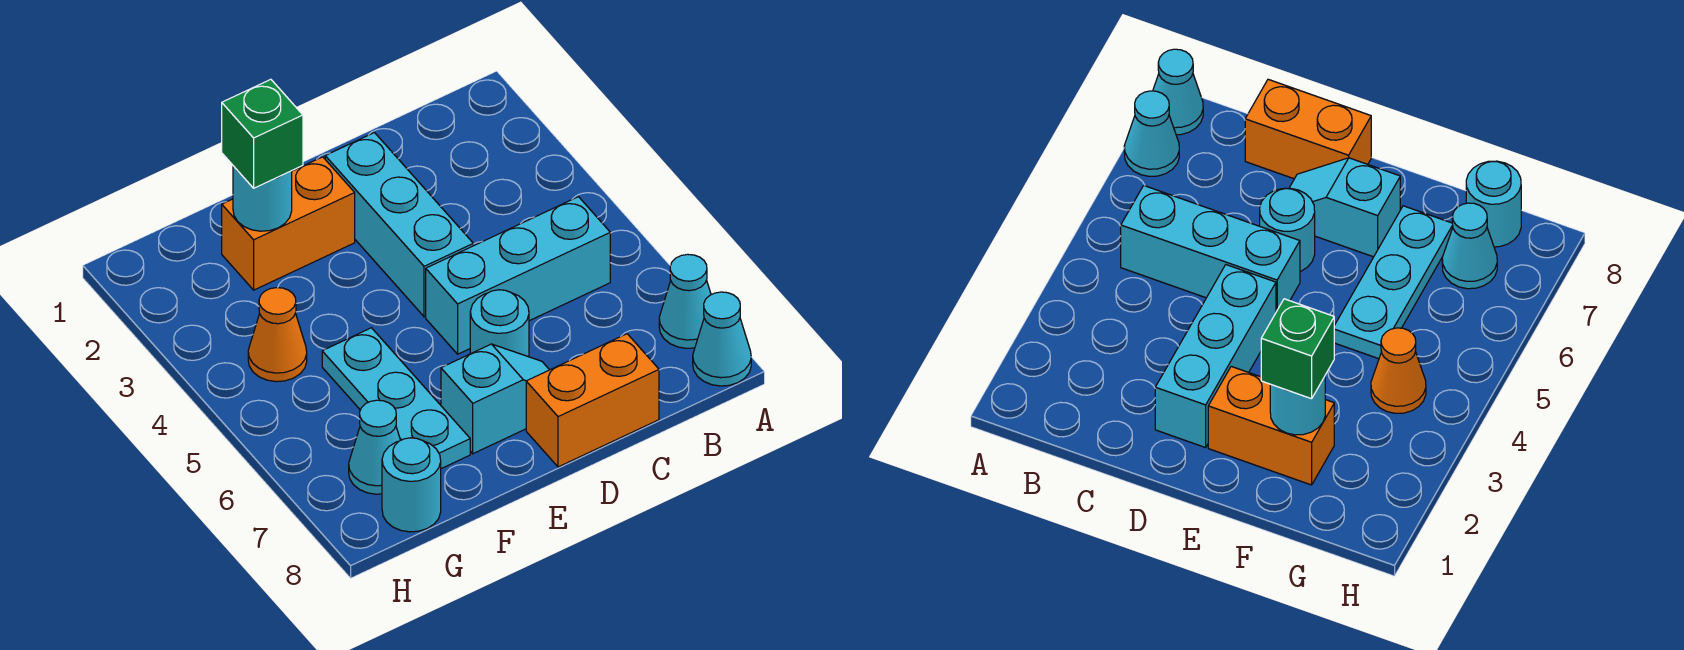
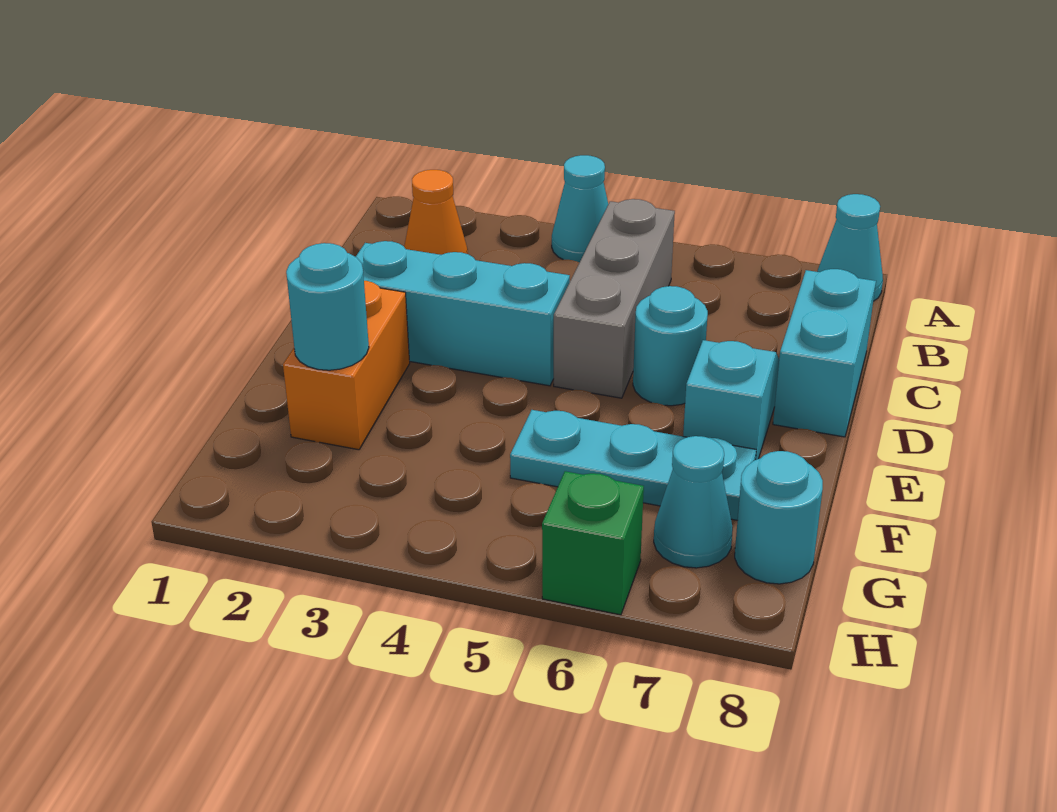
cyan cone A7 level 1 -> cyan cone A4 level 1
cyan brick B5:D5 level 1 -> grey brick B5:D5 level 1
orange brick C8:D8 level 1 -> cyan brick C8:D8 level 1
green brick F2 level 3 -> green brick H6 level 1
orange cone G4 level 1 -> orange cone B2 level 1

